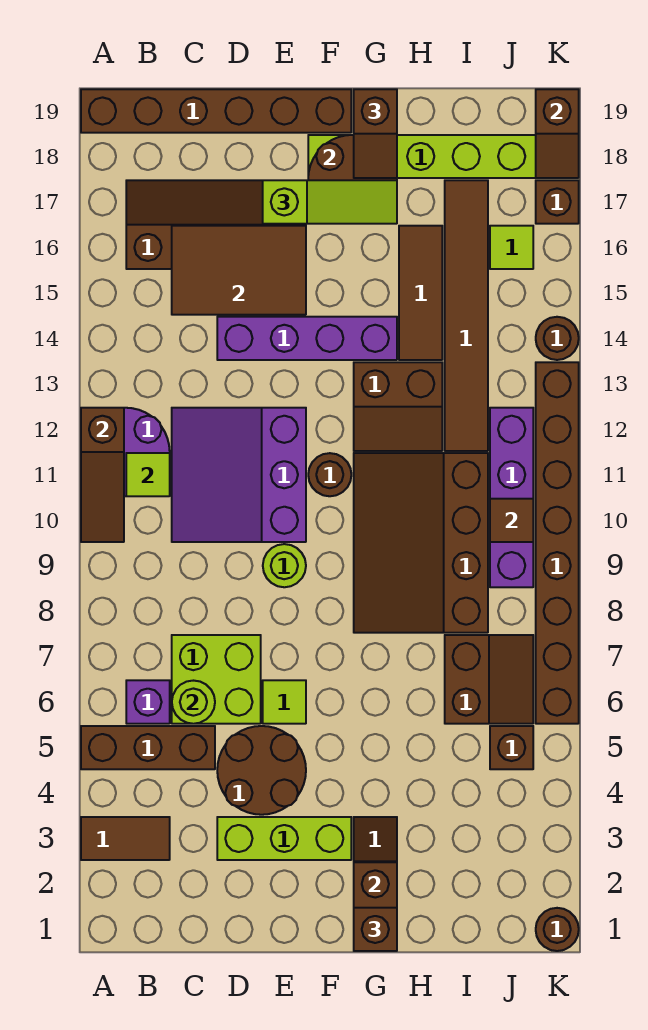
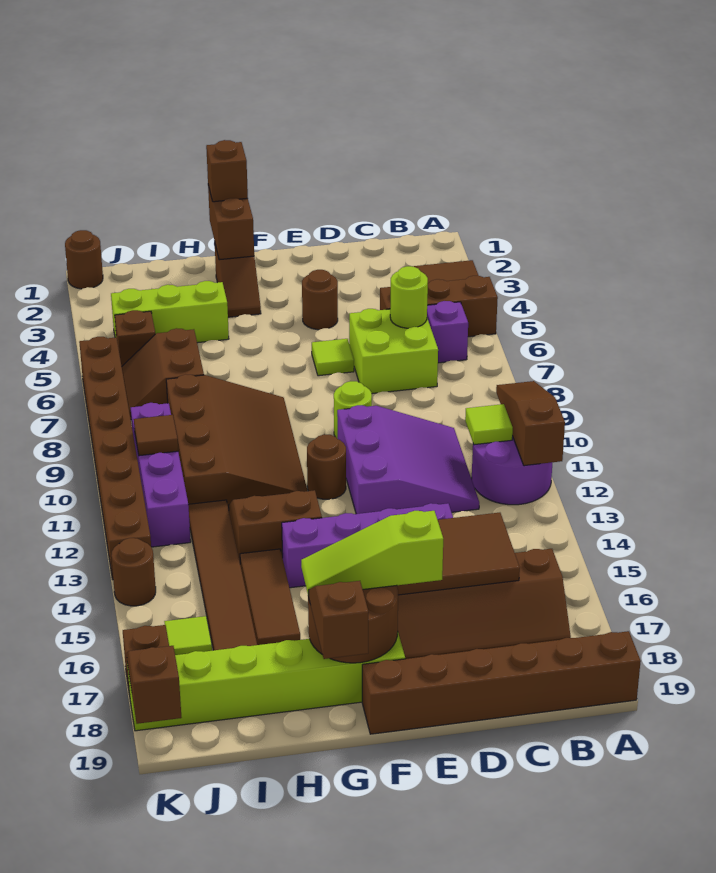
lime brick D3:F3 level 1 -> lime brick H4:J4 level 1
brown round brick D4:E5 level 1 -> brown round brick E4 level 1

